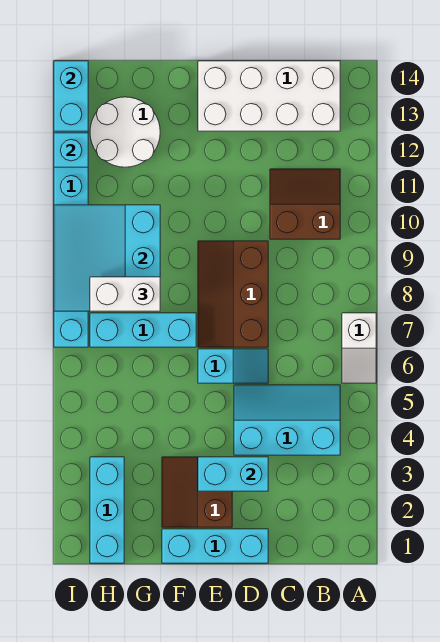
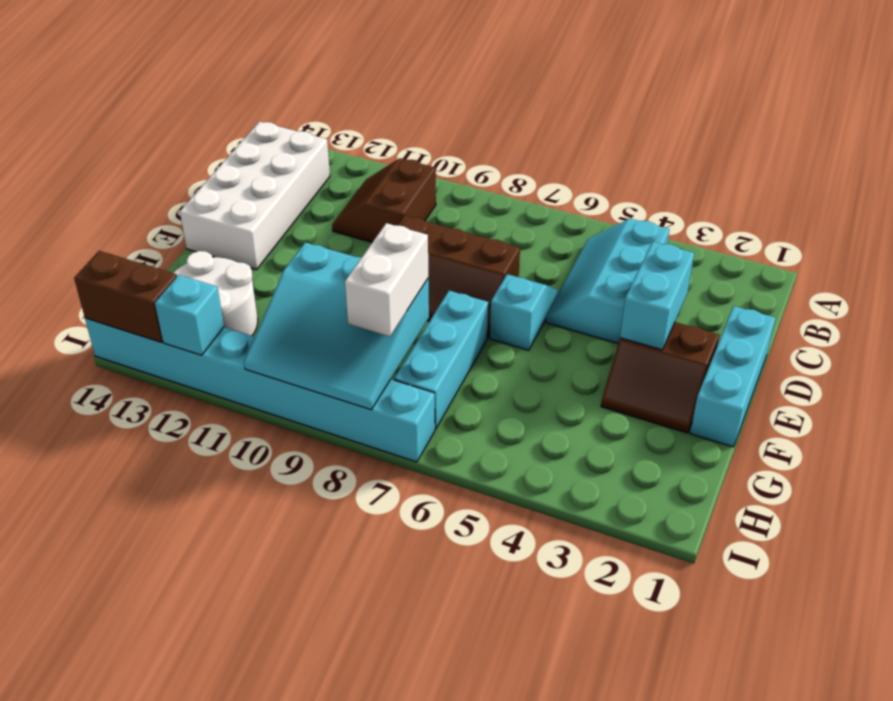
white slope A6:A7 level 1 top 7 -> none
cyan brick H1:H3 level 1 -> none
cyan brick I13:I14 level 2 -> brown brick I13:I14 level 2

